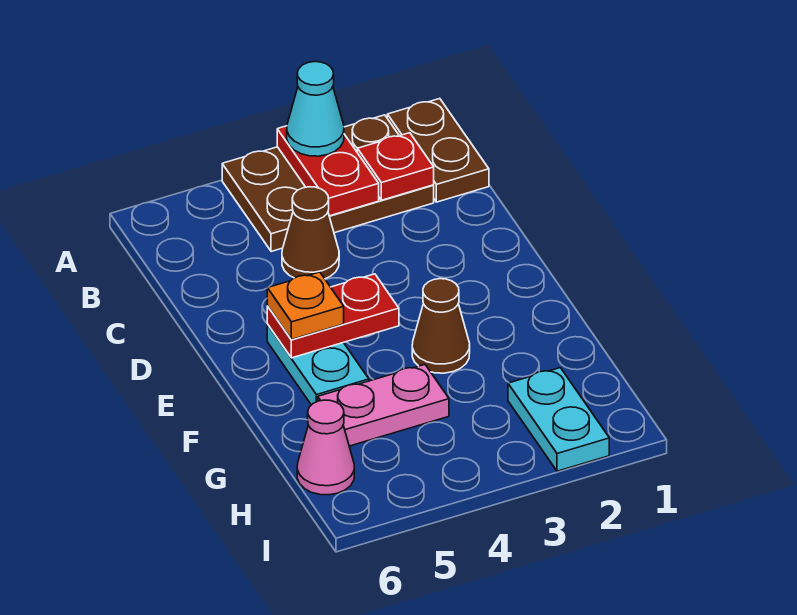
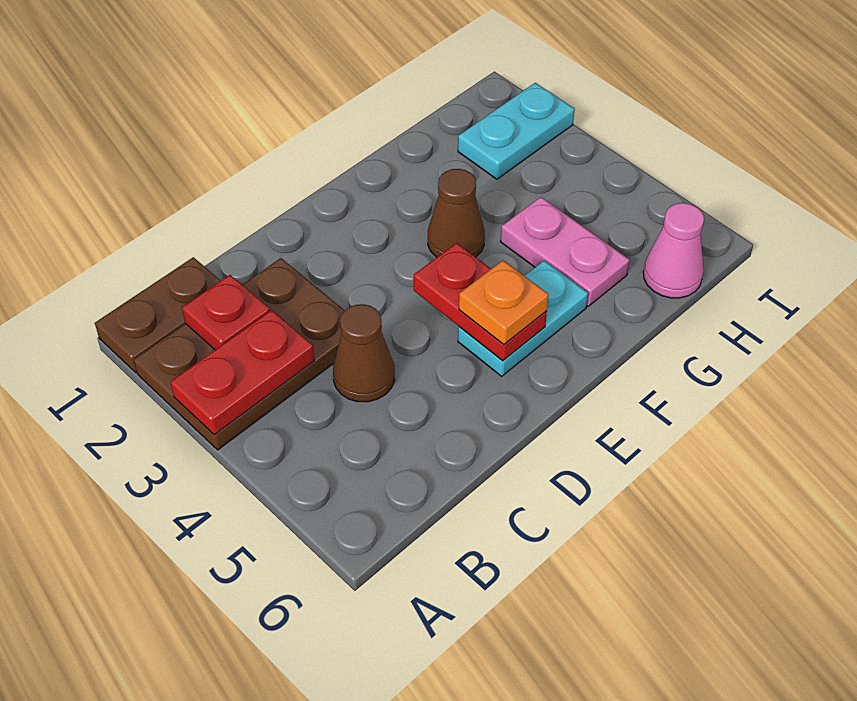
brown plate A2:B4 level 1 -> brown plate A2:C3 level 1
cyan cone A3 level 3 -> none

